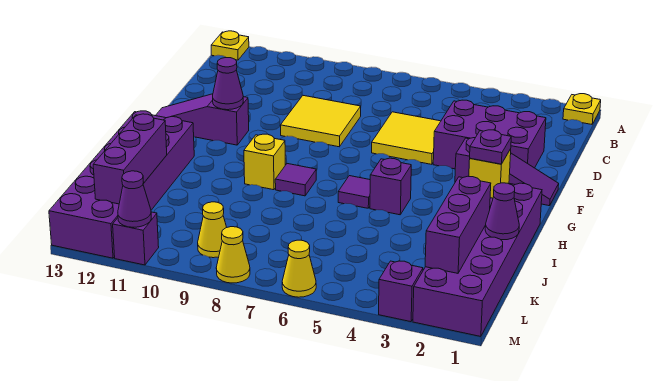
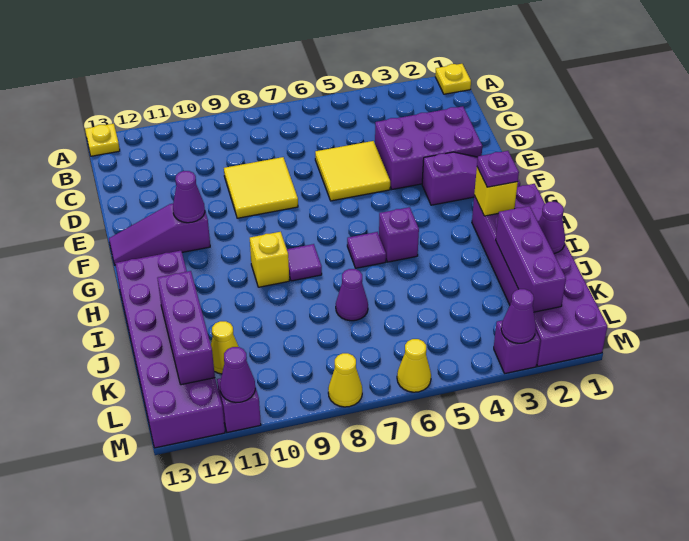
none -> purple cone J7 level 1
yellow cone L9 level 1 -> yellow cone K11 level 1
none -> purple cone M3 level 2

